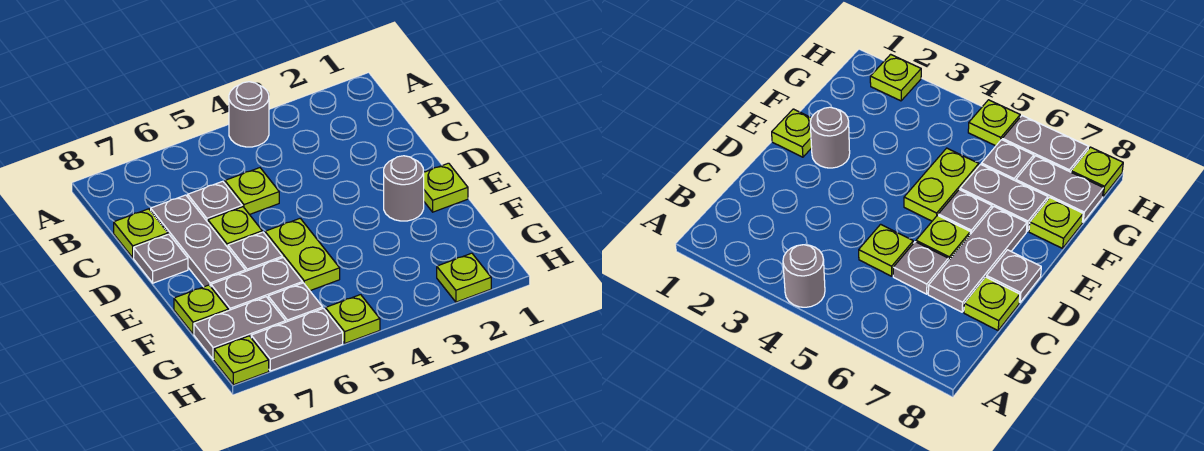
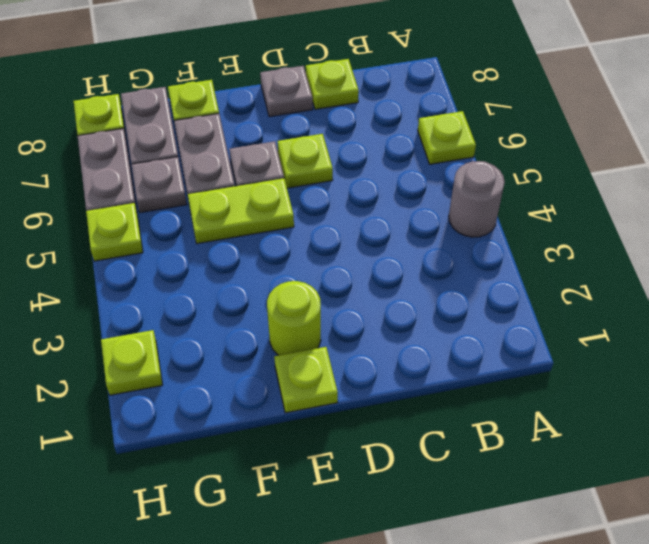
lime plate C5 level 1 -> lime plate A6 level 1
grey plate C6 level 1 -> none
grey plate C7:E7 level 1 -> none
grey round brick E2 level 1 -> lime round brick E2 level 1

